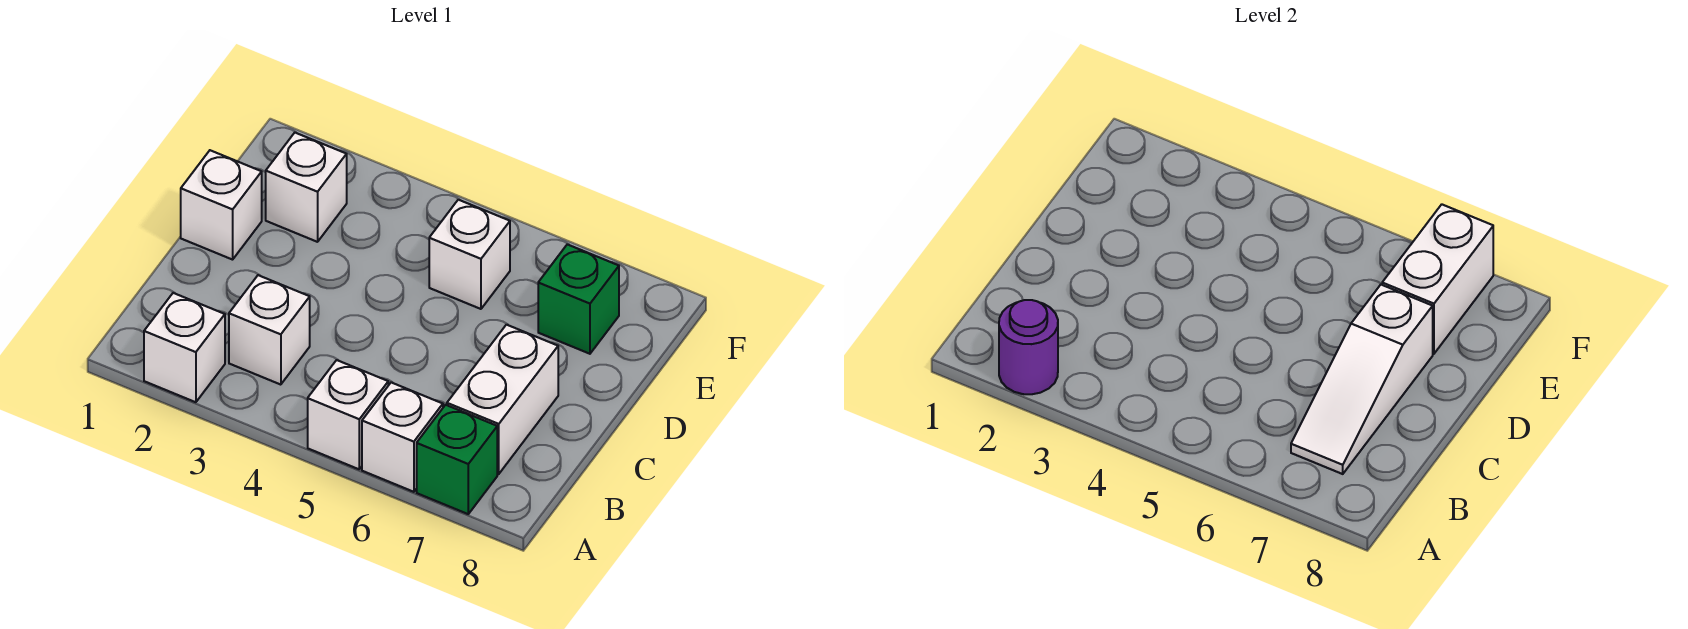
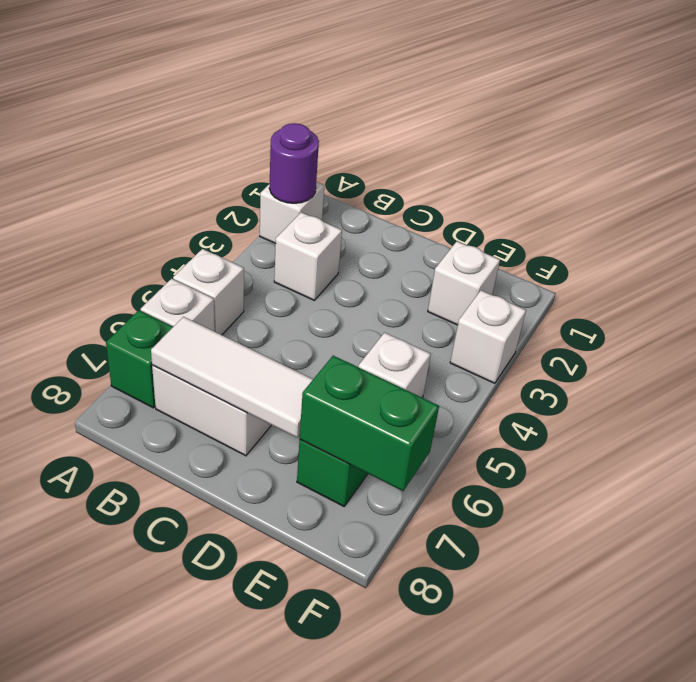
white slope B7:D7 level 2 top D -> white tile B7:D7 level 2
white brick D1 level 1 -> white brick F3 level 1
white brick E7:F7 level 2 -> green brick E7:F7 level 2

